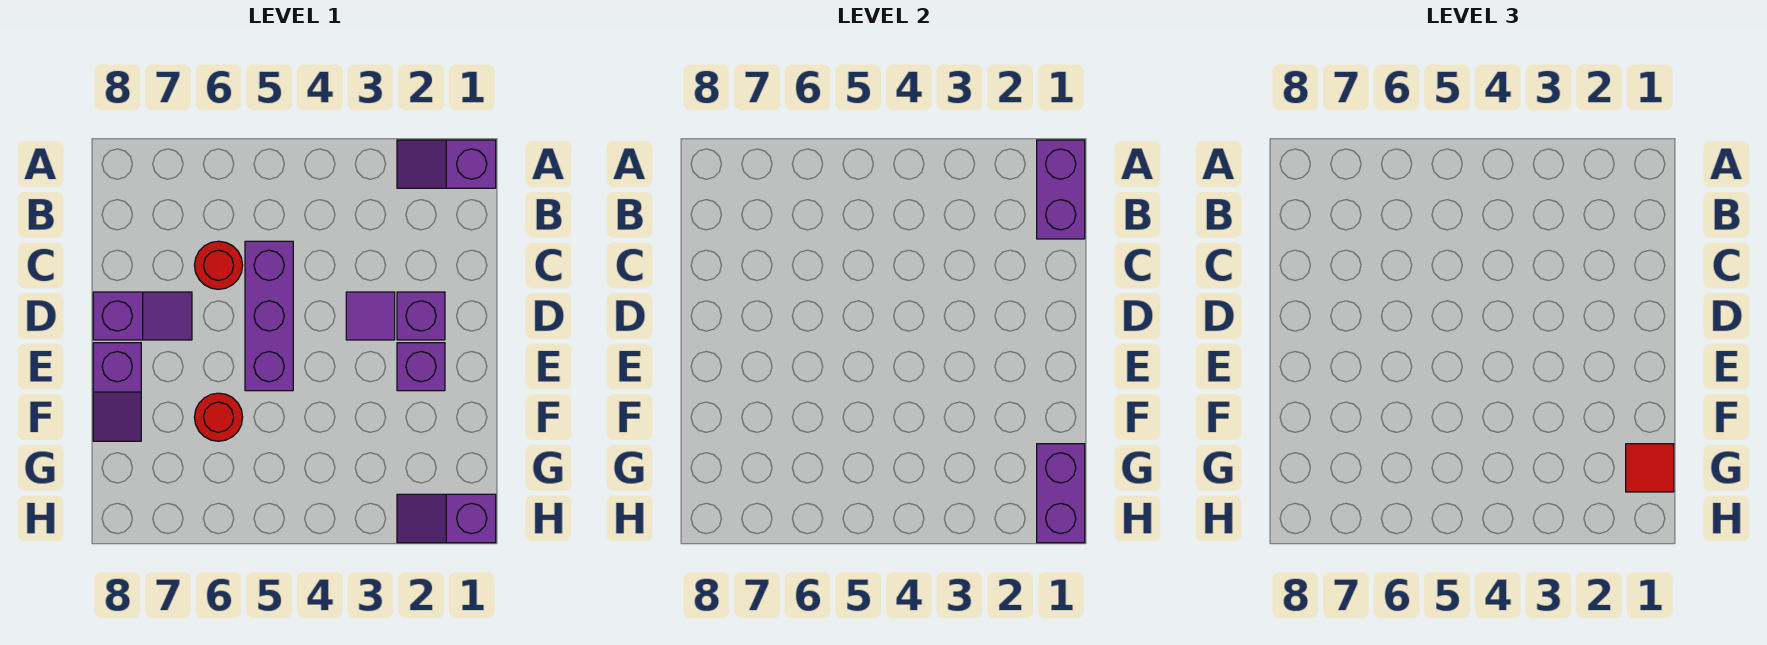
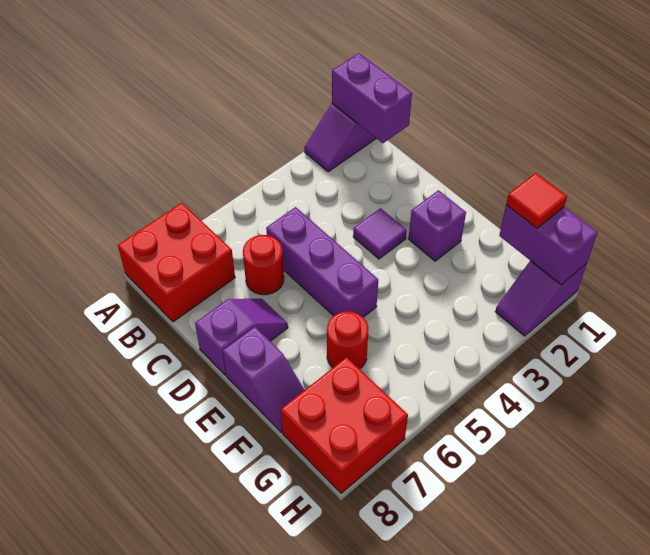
none -> red brick A7:B8 level 1
purple brick D2 level 1 -> none
none -> red brick G7:H8 level 1

